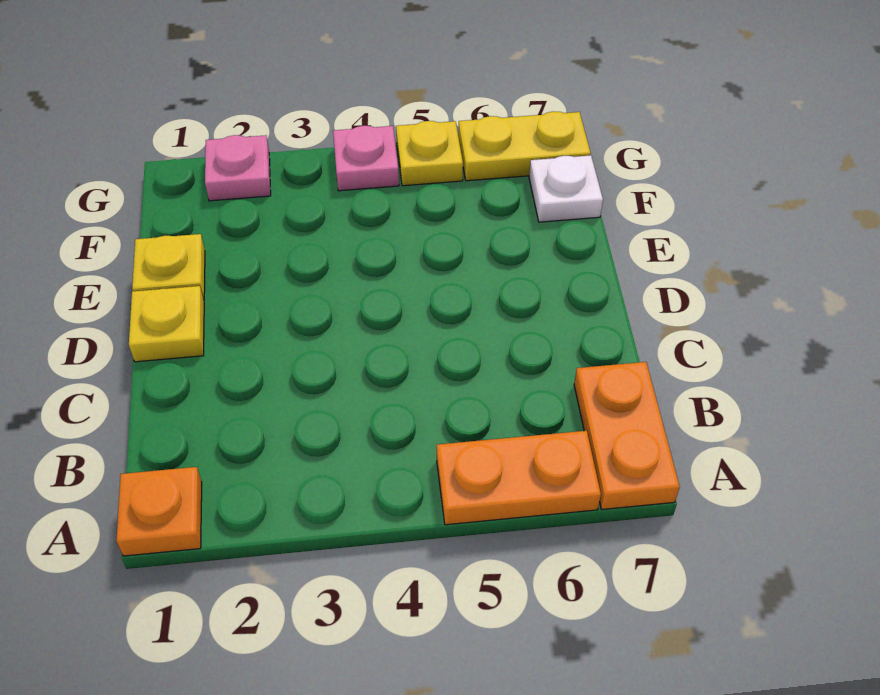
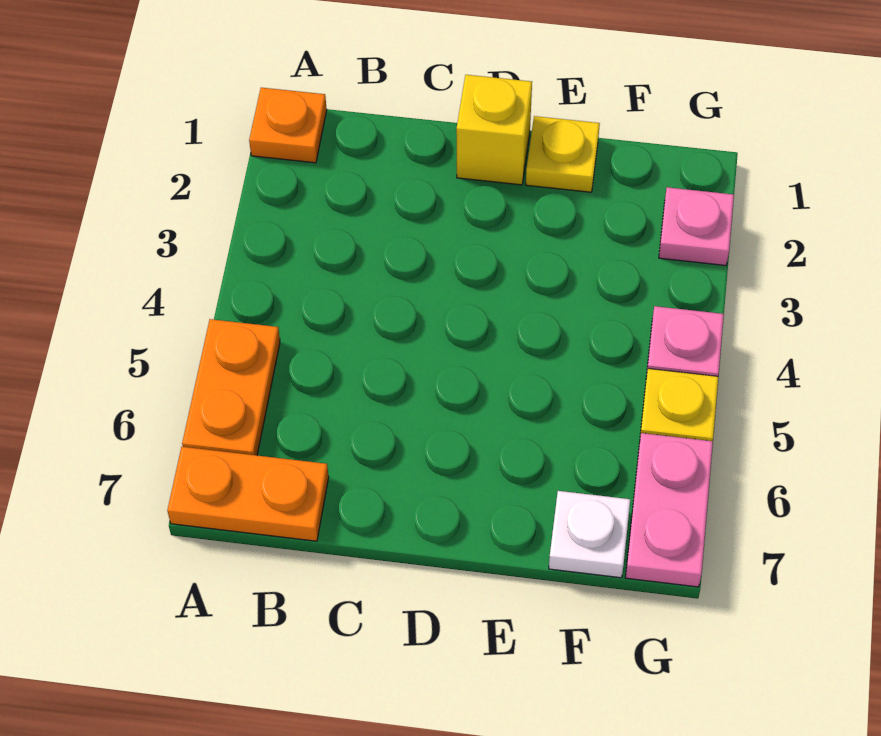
yellow plate D1 level 1 -> yellow brick D1 level 1
yellow plate G6:G7 level 1 -> pink plate G6:G7 level 1

